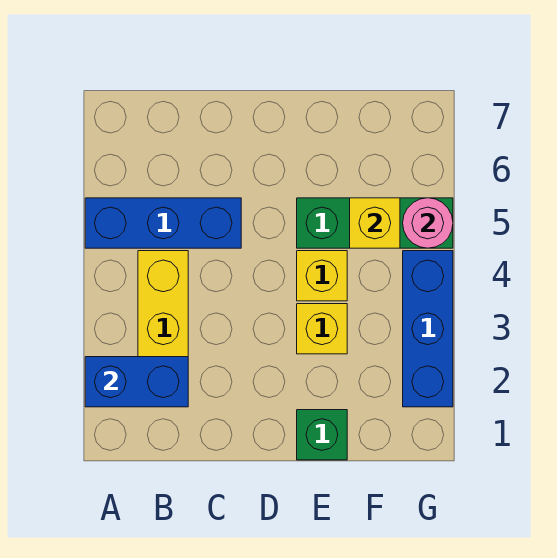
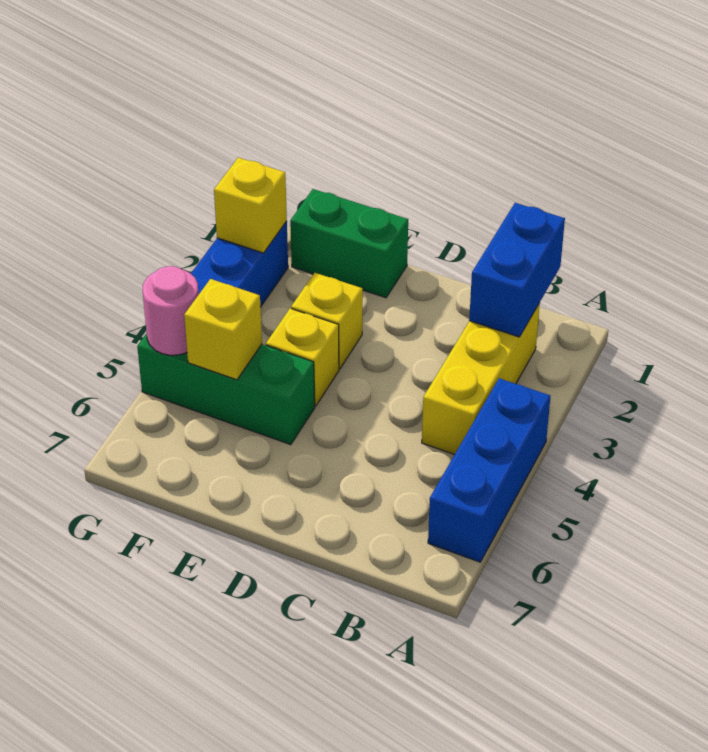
blue brick A2:B2 level 2 -> blue brick B1:B2 level 2
blue brick A5:C5 level 1 -> blue brick A4:A6 level 1
green brick E1 level 1 -> green brick E1:F1 level 1
none -> yellow brick G2 level 2

